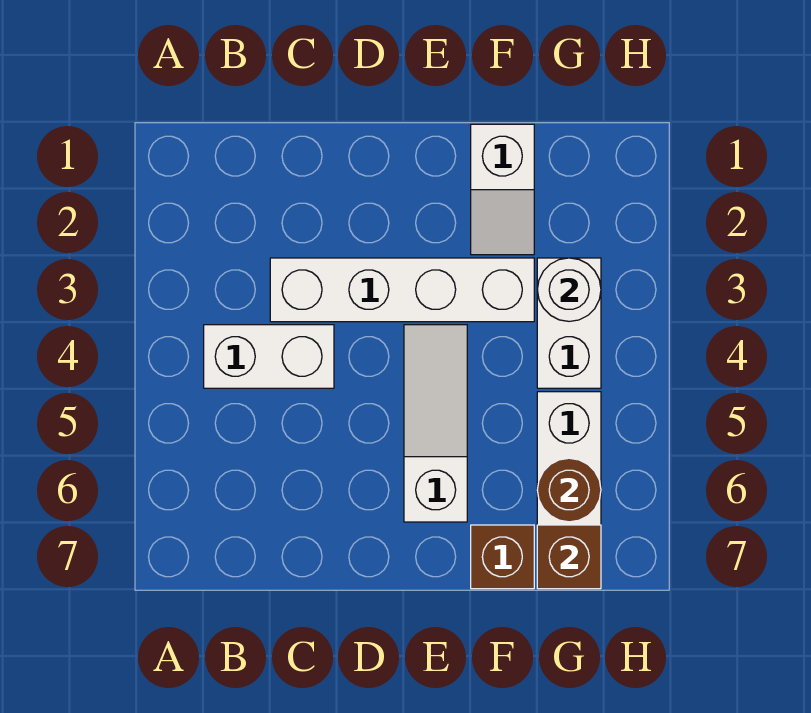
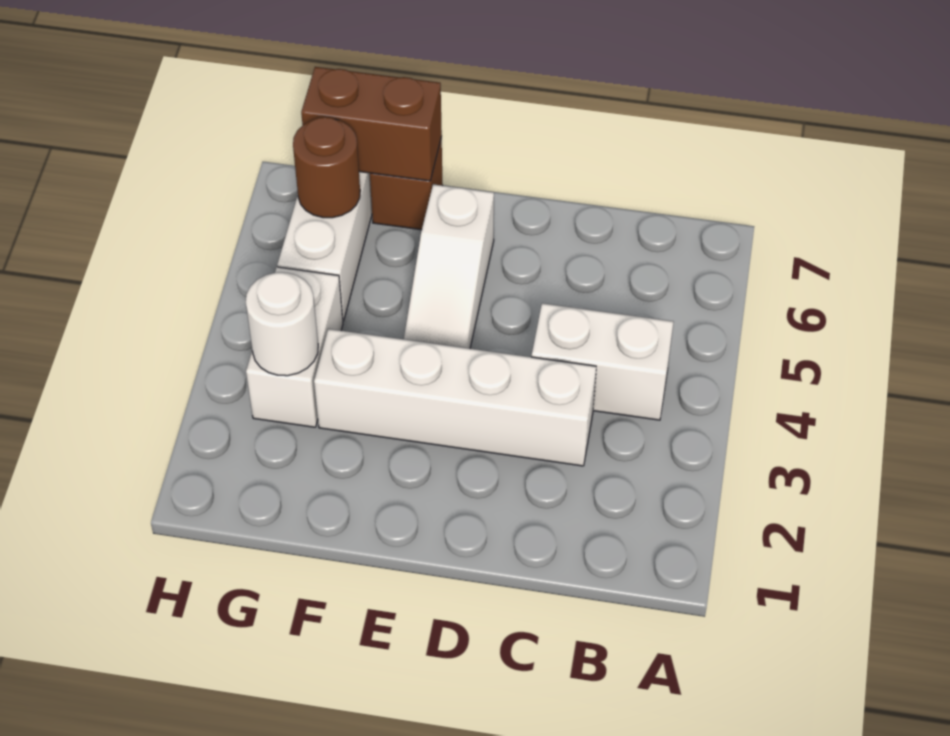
white slope F1:F2 level 1 top 1 -> none
brown brick G7 level 2 -> brown brick F7:G7 level 2

